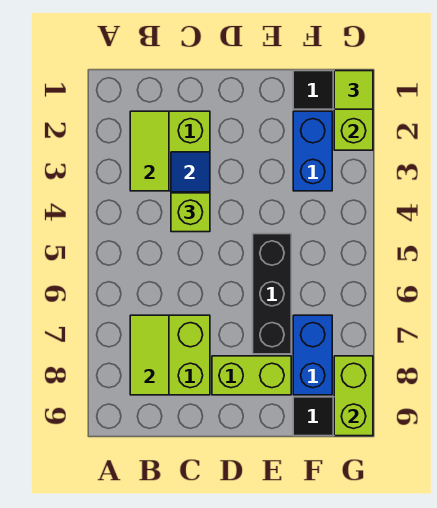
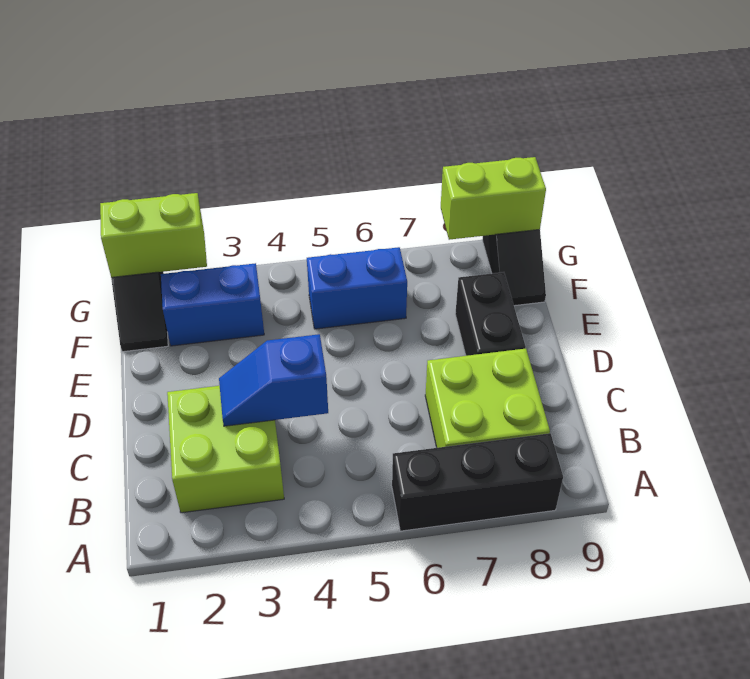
lime tile B2:B3 level 2 -> none
lime tile B7:B8 level 2 -> none
lime brick C4 level 3 -> none
lime brick D8:E8 level 1 -> black brick D8:E8 level 1
black brick E5:E7 level 1 -> black brick A6:A8 level 1
blue brick F7:F8 level 1 -> blue brick F5:F6 level 1
lime tile G1 level 3 -> none

